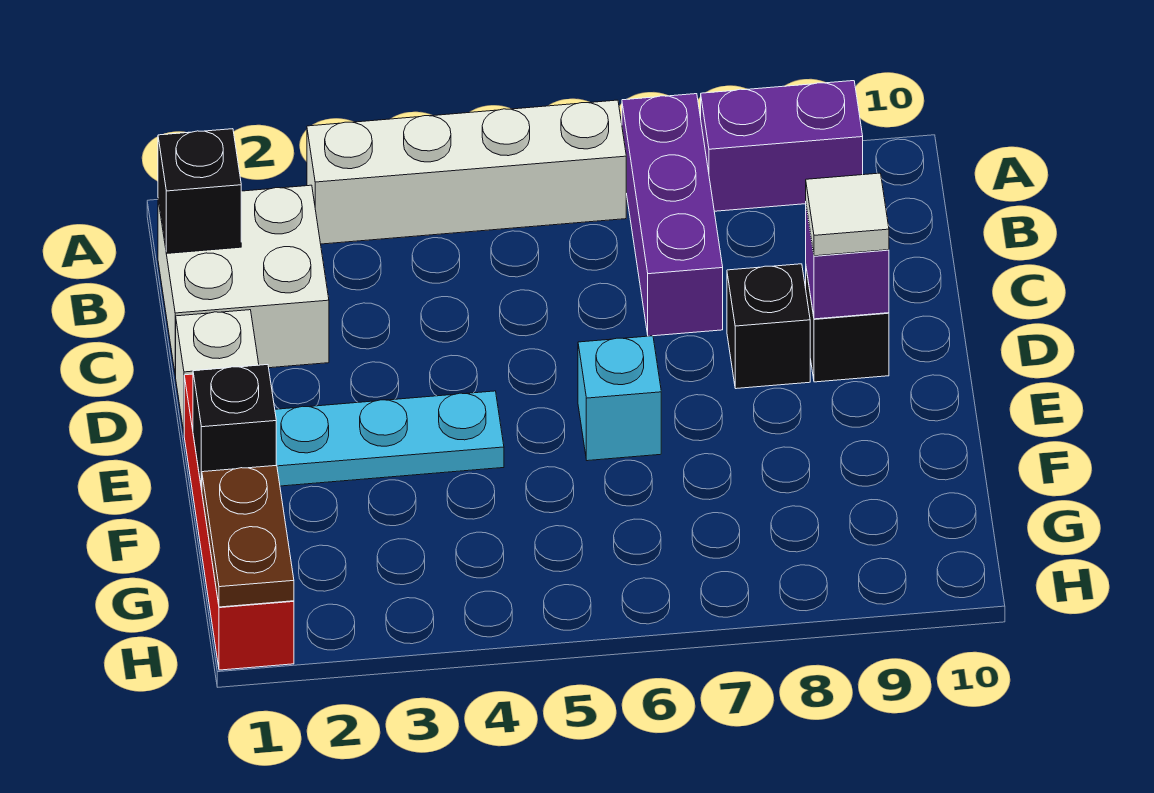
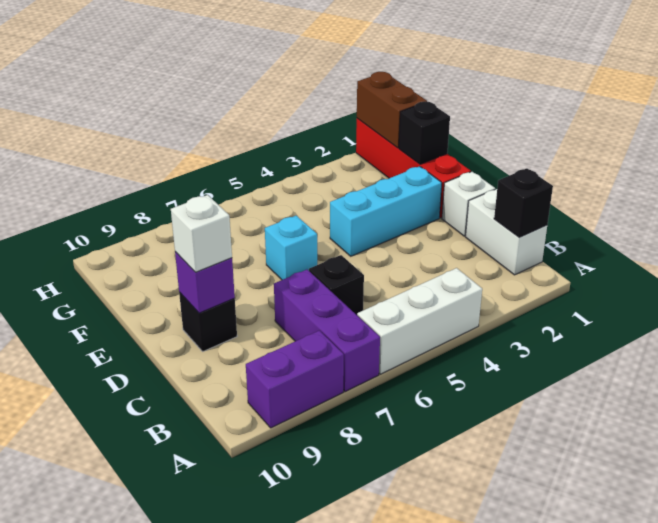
white brick A3:A6 level 1 -> white brick A4:A6 level 1
white brick B1:C2 level 1 -> white brick B1:C1 level 1
black brick D8 level 1 -> black brick C6 level 1
white tile D9 level 3 -> white brick D9 level 3
cyan plate E2:E4 level 1 -> cyan brick E2:E4 level 1
brown plate G1:H1 level 2 -> brown brick G1:H1 level 2

